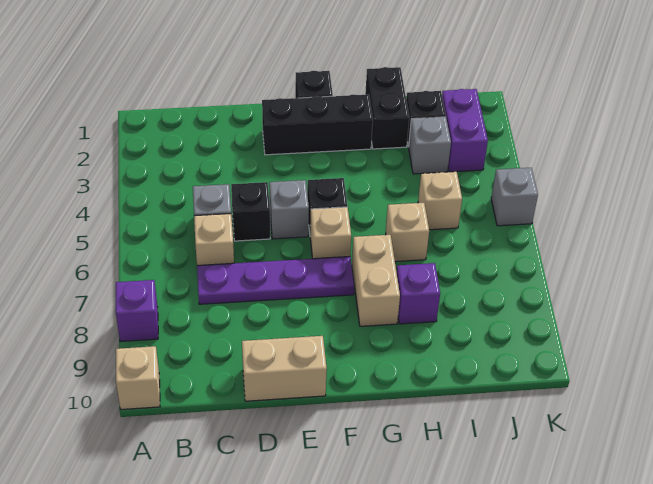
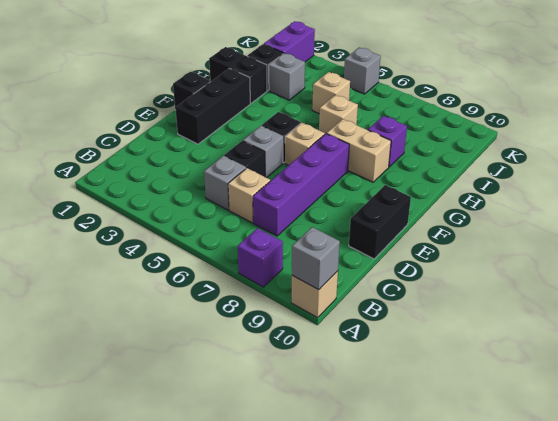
none -> grey brick A10 level 2
purple plate C7:F7 level 1 -> purple brick C7:F7 level 1
tan brick D10:E10 level 1 -> black brick D10:E10 level 1
purple brick J2:J3 level 1 -> purple brick J2:K2 level 1

